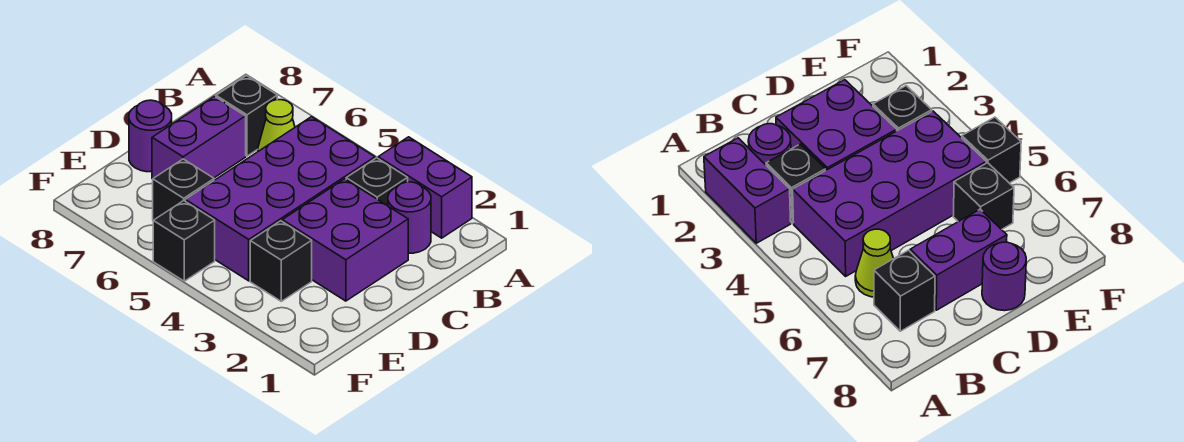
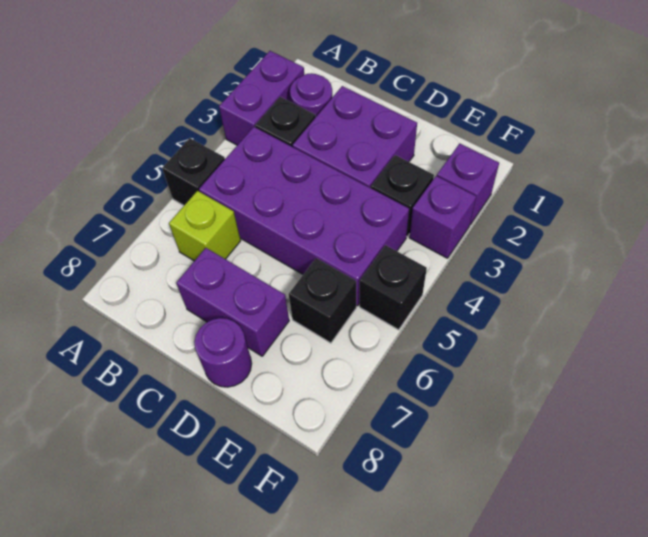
lime cone B6 level 1 -> lime brick B6 level 1
black brick B7 level 1 -> black brick A5 level 1
none -> purple brick F2 level 1
none -> purple brick F3 level 1

